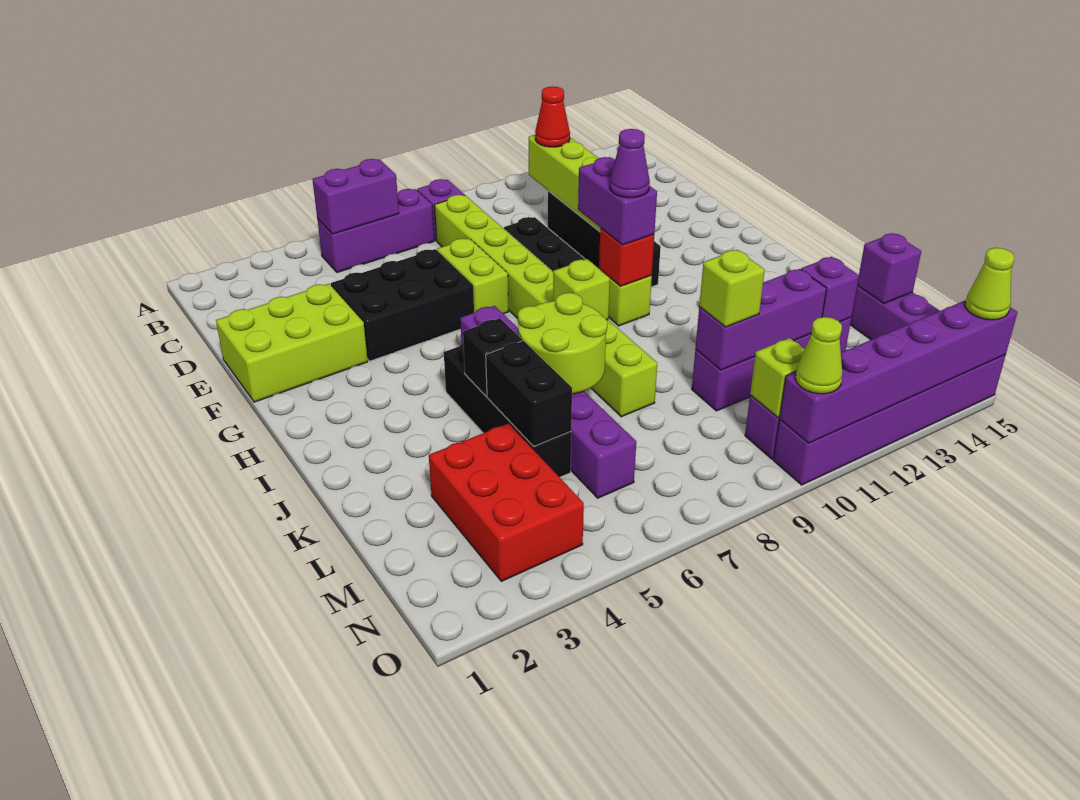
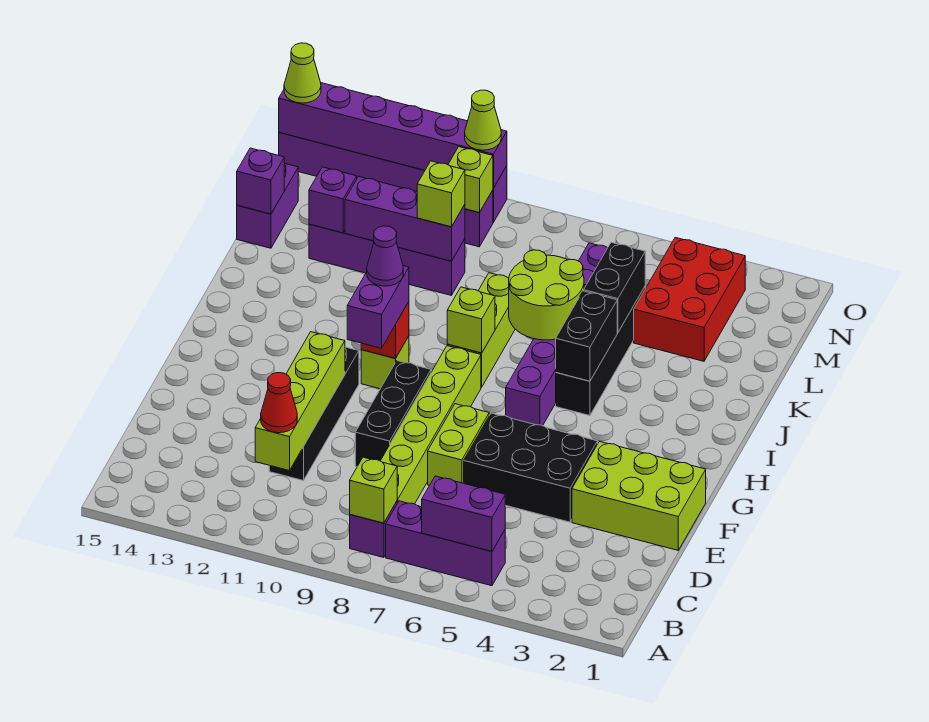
none -> lime brick B8 level 2
black brick J5 level 2 -> black brick I5:J5 level 2

